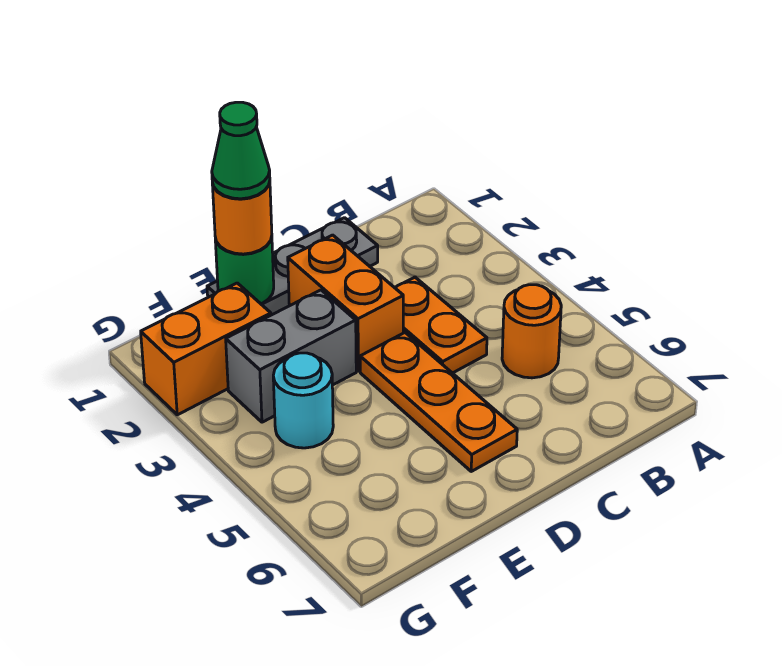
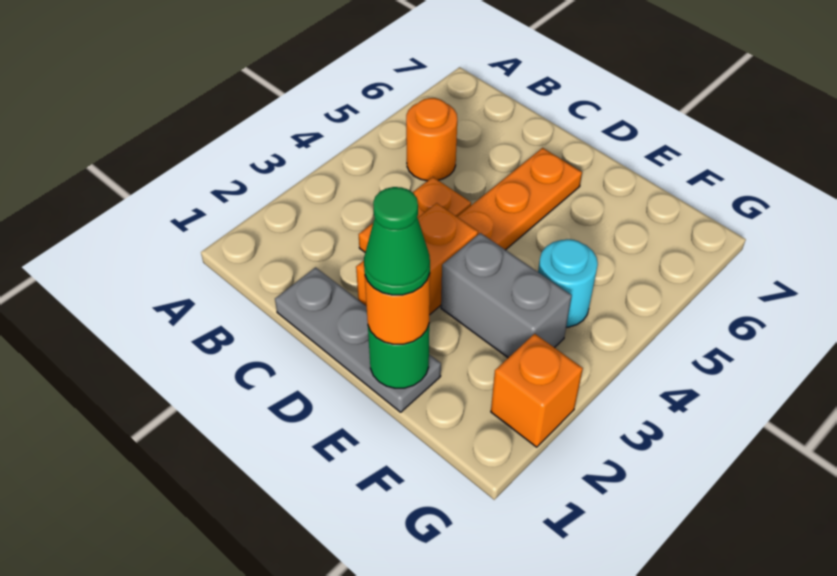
orange brick F2:G2 level 1 -> orange brick G2 level 1

